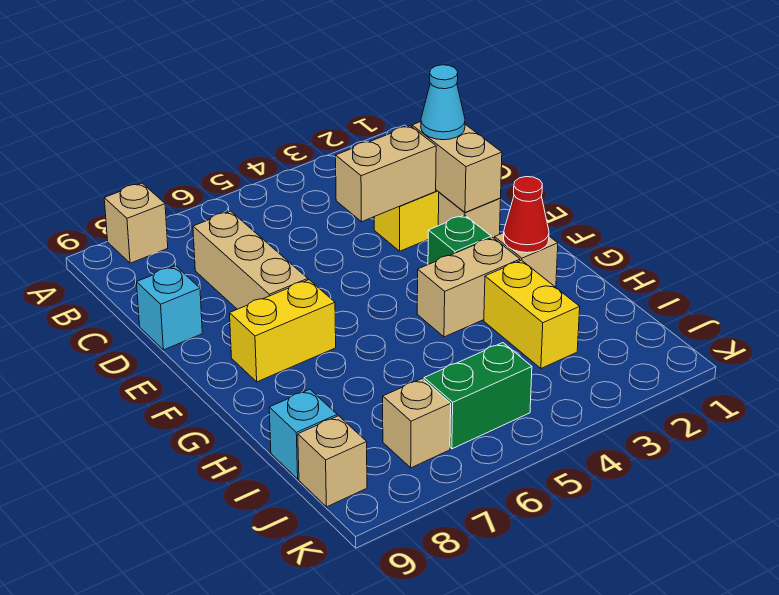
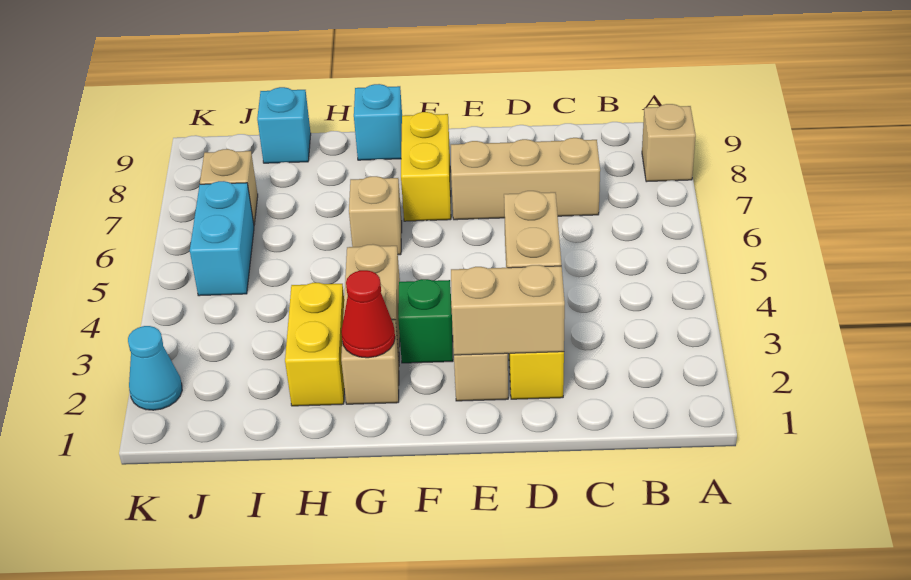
cyan cone D2 level 3 -> cyan cone K2 level 1
cyan brick D9 level 1 -> cyan brick G9 level 1
yellow brick H3:I3 level 1 -> yellow brick H2:H3 level 1
green brick J5:J6 level 1 -> cyan brick J5:J6 level 1
tan brick J9 level 1 -> tan brick G6 level 1

